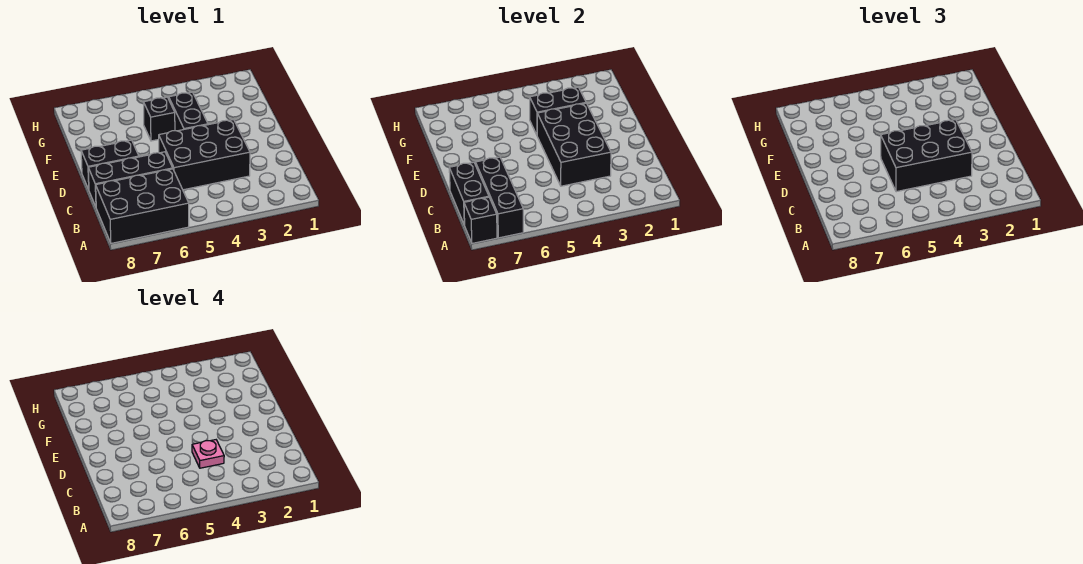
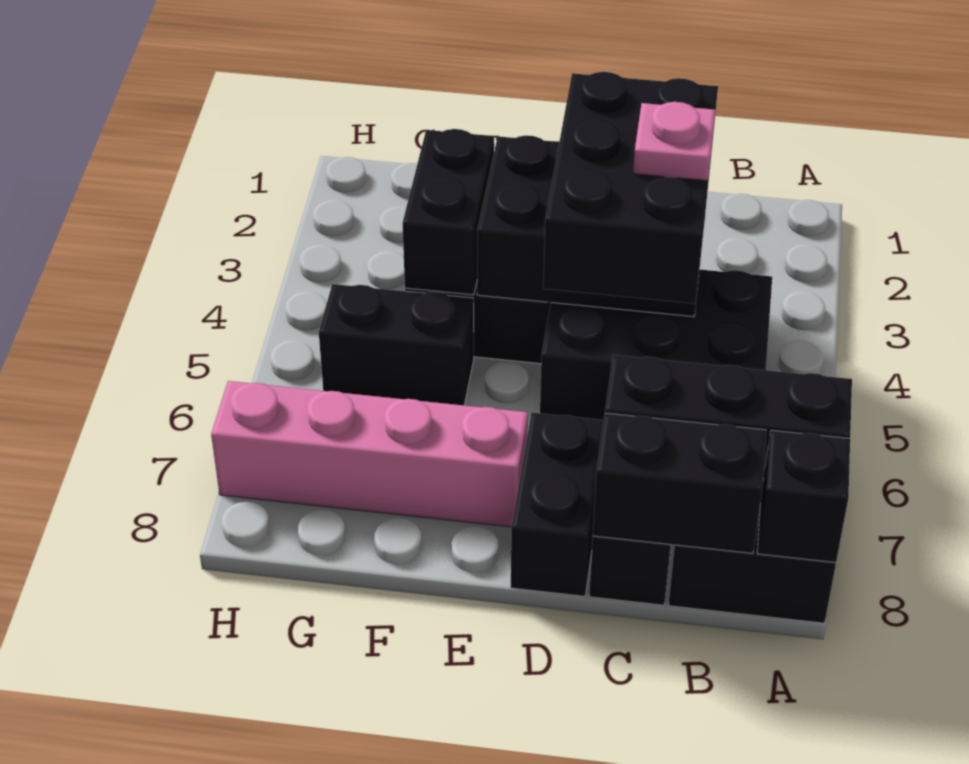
black brick C3:D5 level 1 -> black brick B4:D5 level 1
none -> pink brick E7:H7 level 1
black brick F5 level 1 -> black brick F5:G5 level 1

